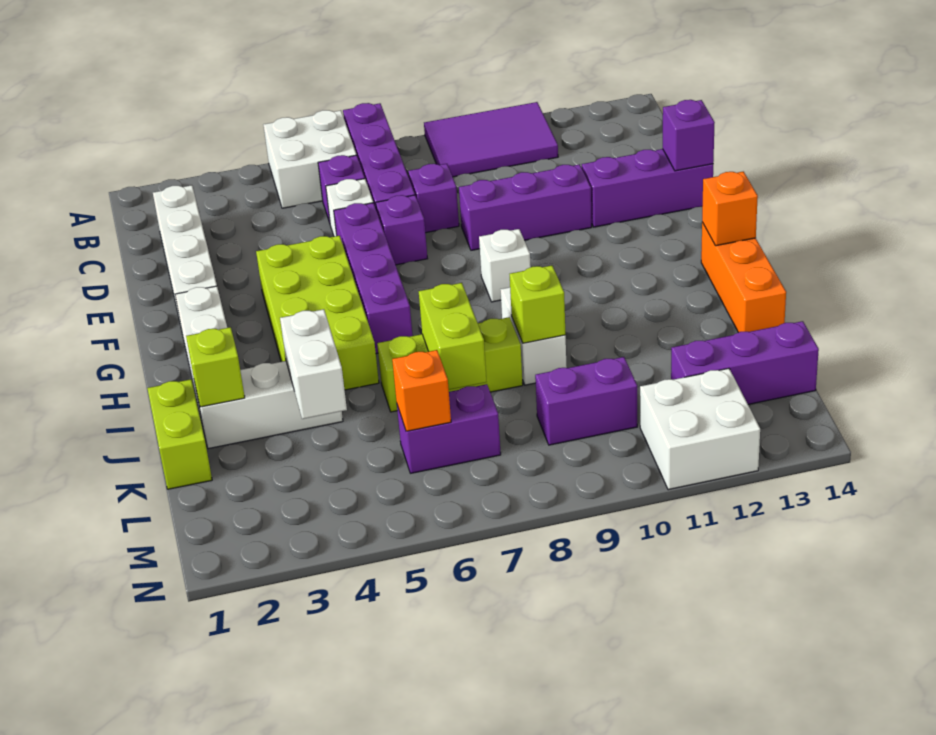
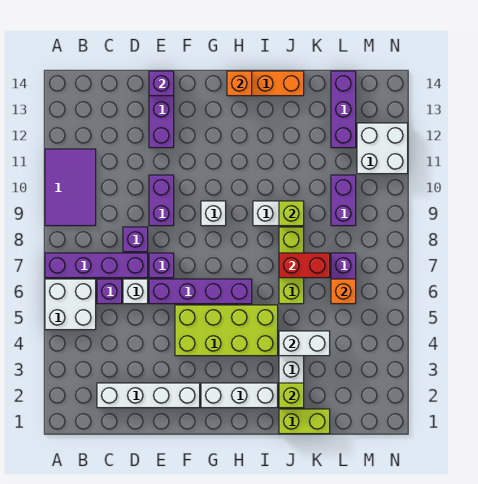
purple brick E9:E11 level 1 -> purple brick E9:E10 level 1
lime brick J7:K7 level 2 -> red brick J7:K7 level 2

